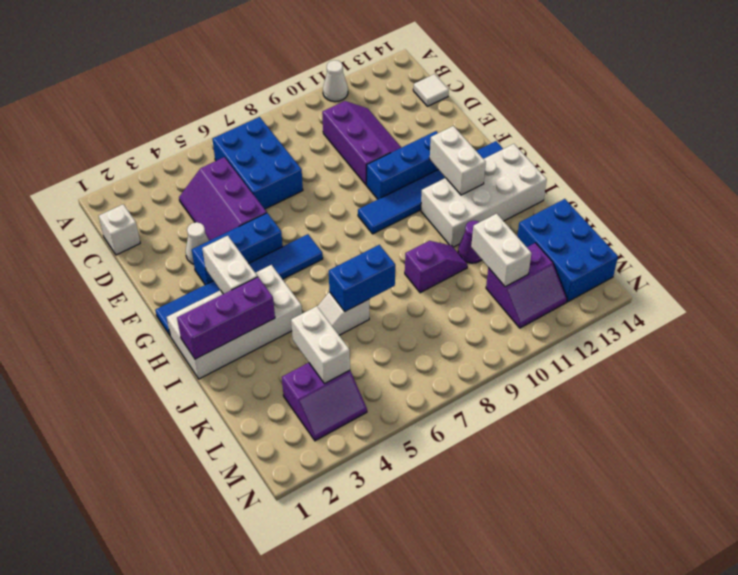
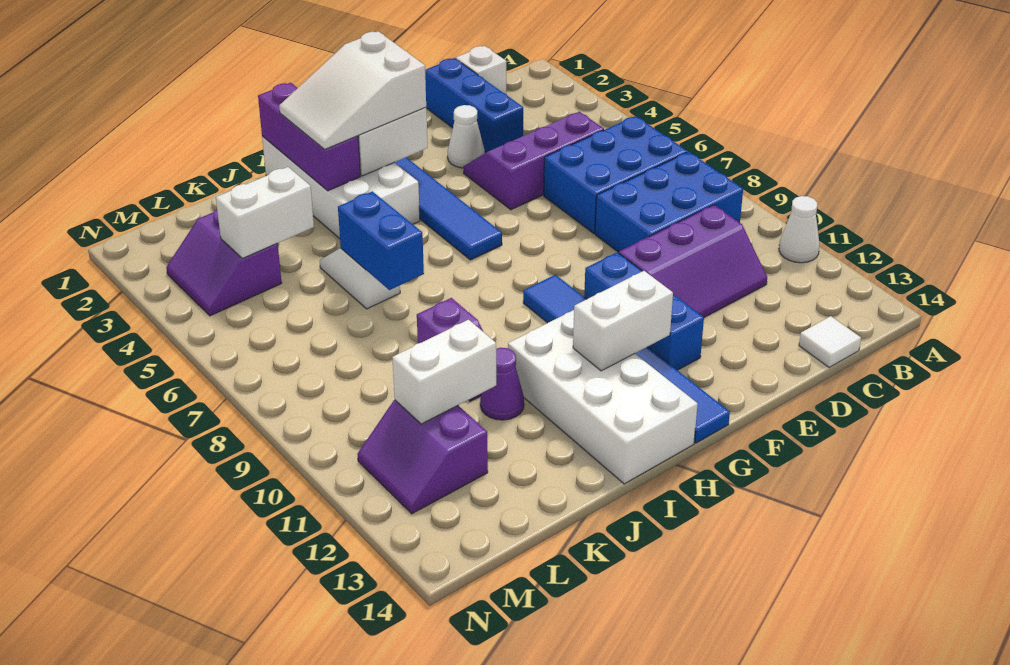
blue brick F3:F5 level 1 -> blue brick D1:D3 level 1
none -> white slope G2:I3 level 3 top G
blue brick K13:M14 level 1 -> blue brick B8:D9 level 1

